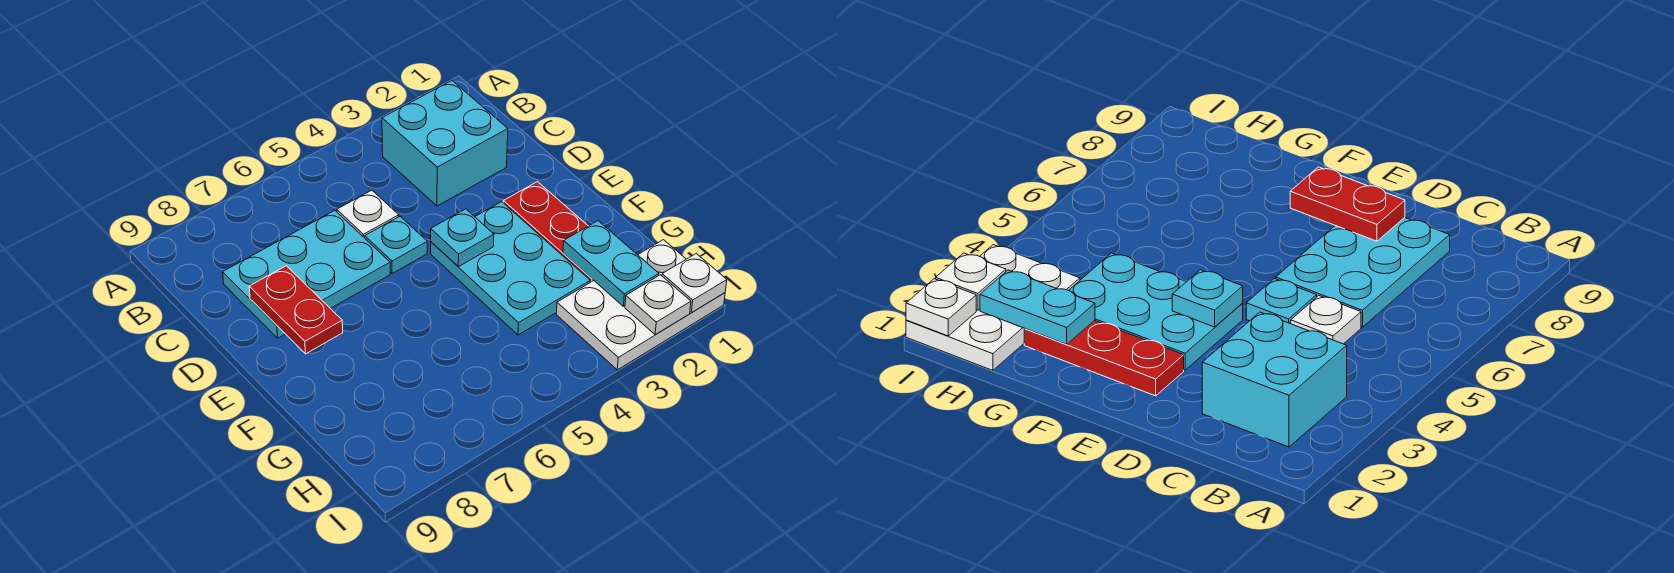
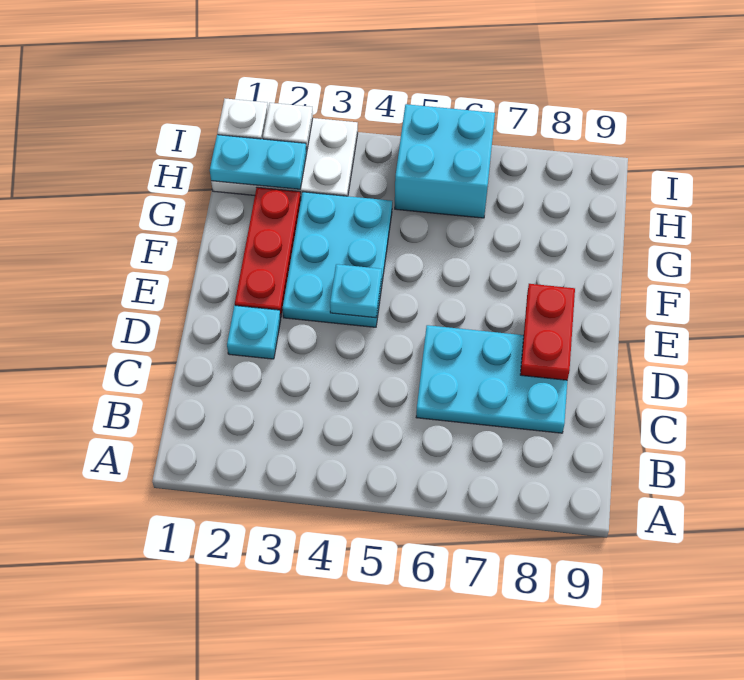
cyan brick B2:C3 level 1 -> cyan brick H5:I6 level 1
white plate C5 level 1 -> none
cyan plate D5 level 1 -> cyan plate D2 level 1
cyan plate G2:H2 level 2 -> cyan plate H1:H2 level 2

